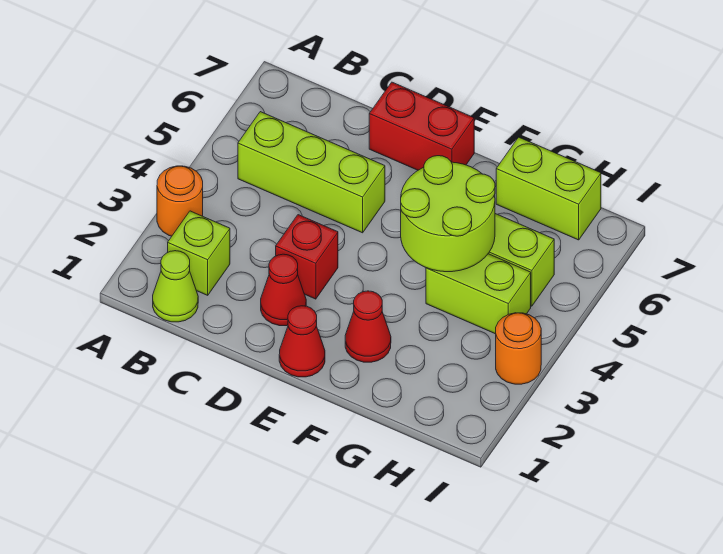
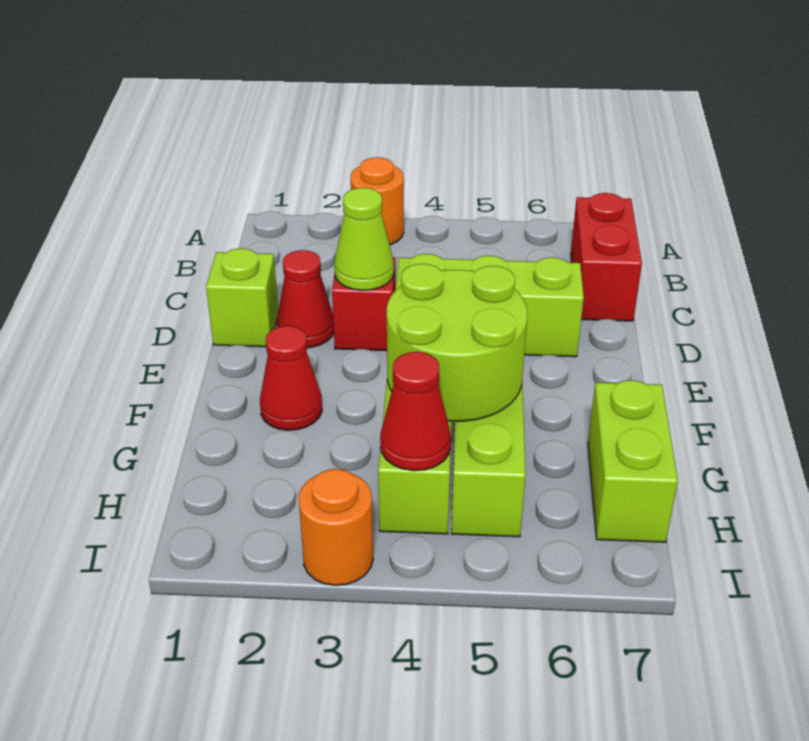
lime cone B1 level 1 -> lime cone D3 level 2
lime brick B2 level 1 -> lime brick D1 level 1
lime brick B5:D5 level 1 -> lime brick D4:D6 level 1
red brick D7:E7 level 1 -> red brick B7:C7 level 1
red cone E1 level 1 -> red cone H4 level 2

